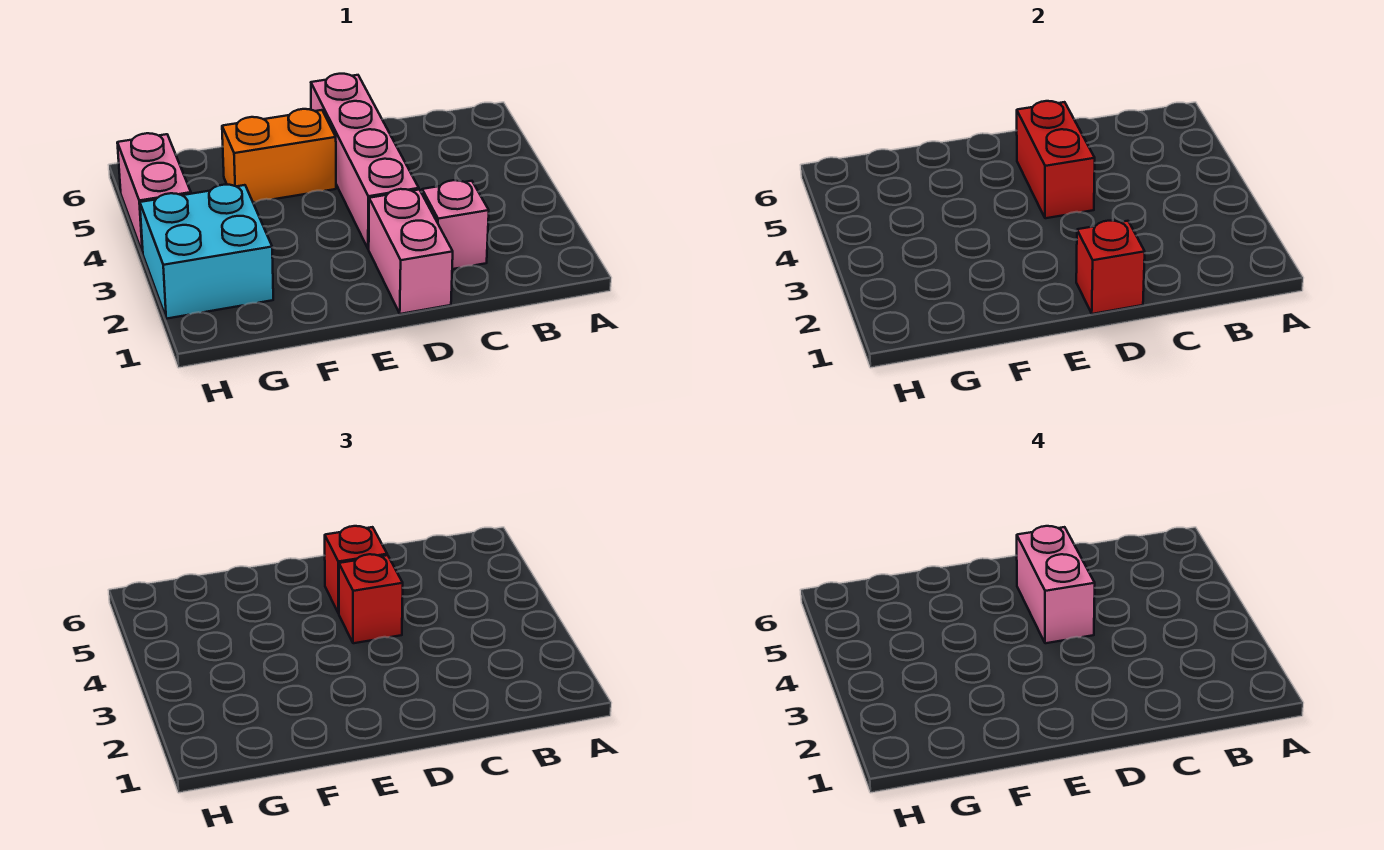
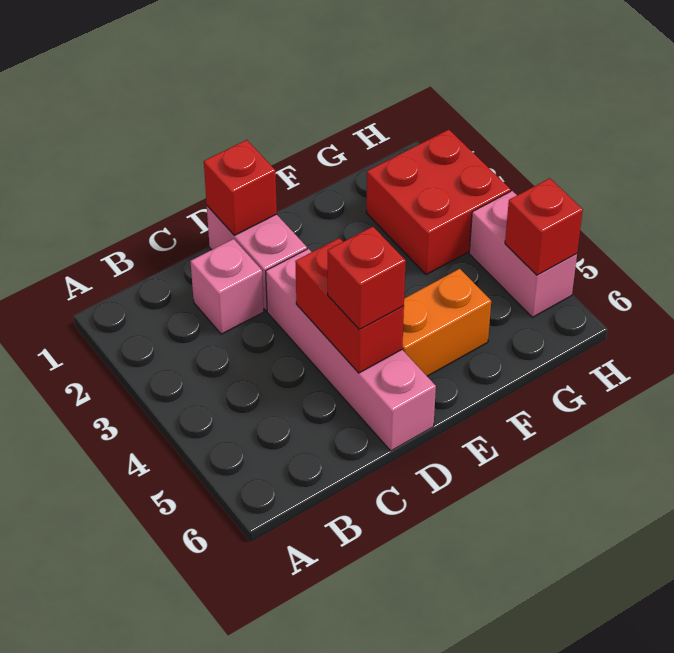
red brick D4 level 3 -> red brick H5 level 2
pink brick D4:D5 level 4 -> none
cyan brick G2:H3 level 1 -> red brick G2:H3 level 1

